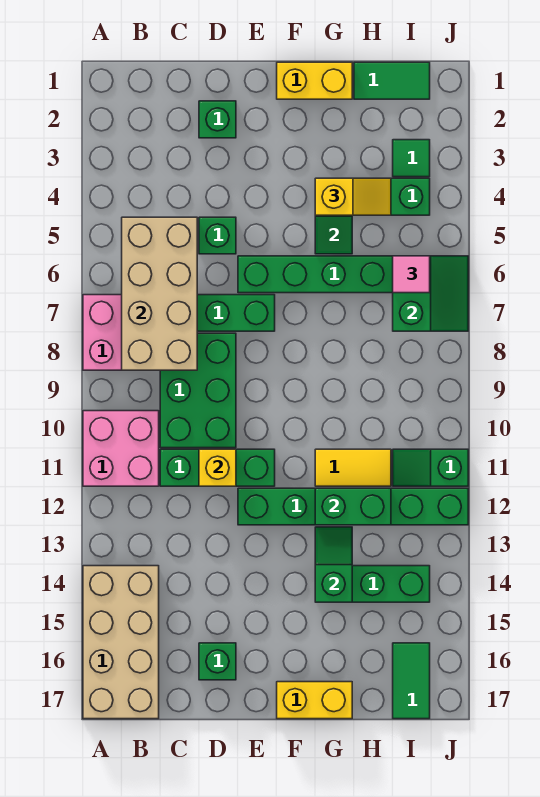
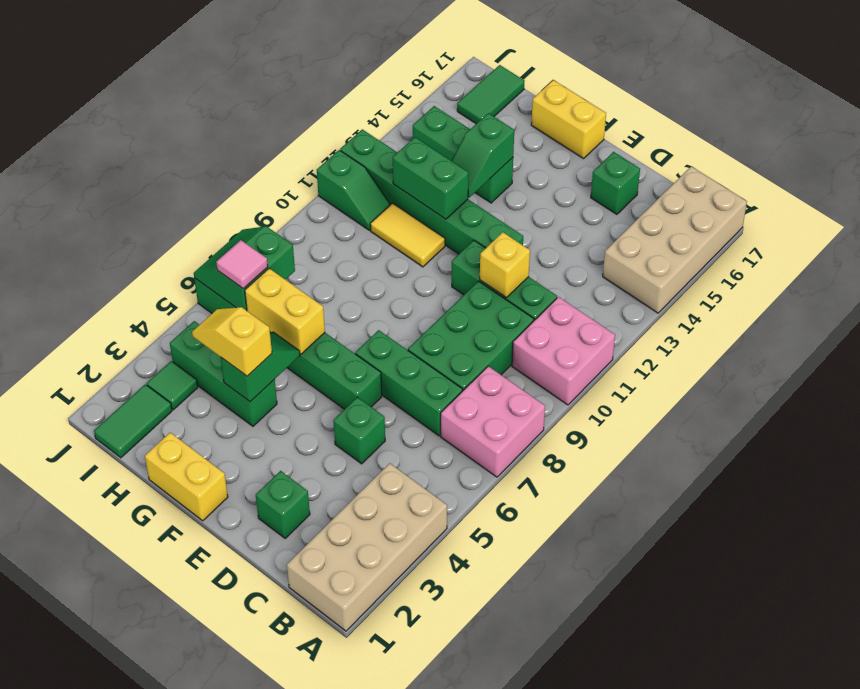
tan brick B5:C8 level 2 -> tan brick A1:B4 level 1
none -> yellow brick G6:H6 level 2
green tile H1:I1 level 1 -> green tile I1:I2 level 1

